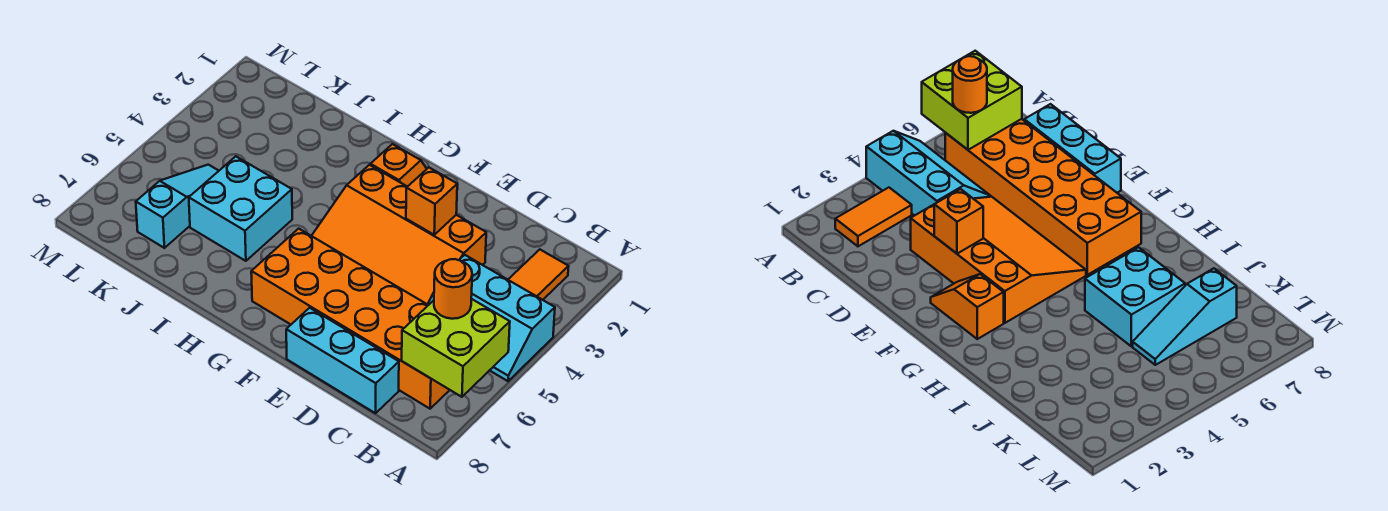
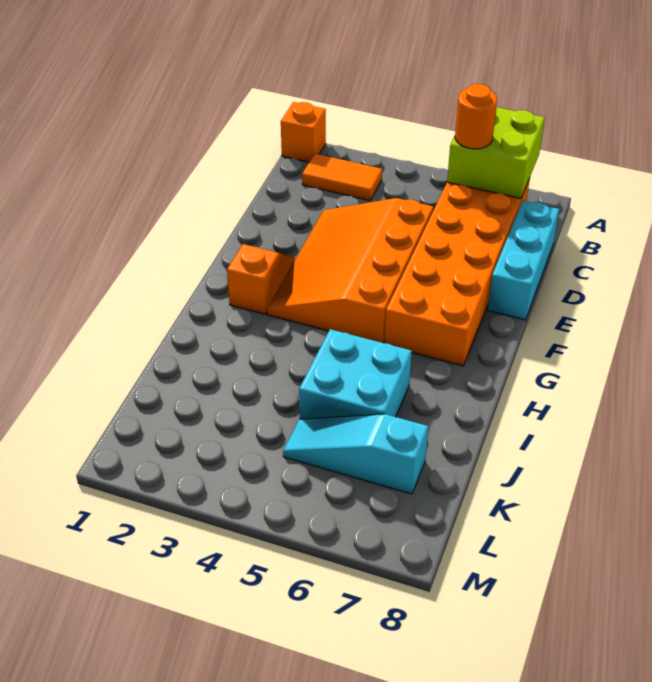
cyan slope A4:C5 level 1 top 4 -> none
orange slope D3:G5 level 1 top 3 -> orange slope D3:G5 level 1 top 5
orange brick E3 level 2 -> orange brick A1 level 1

